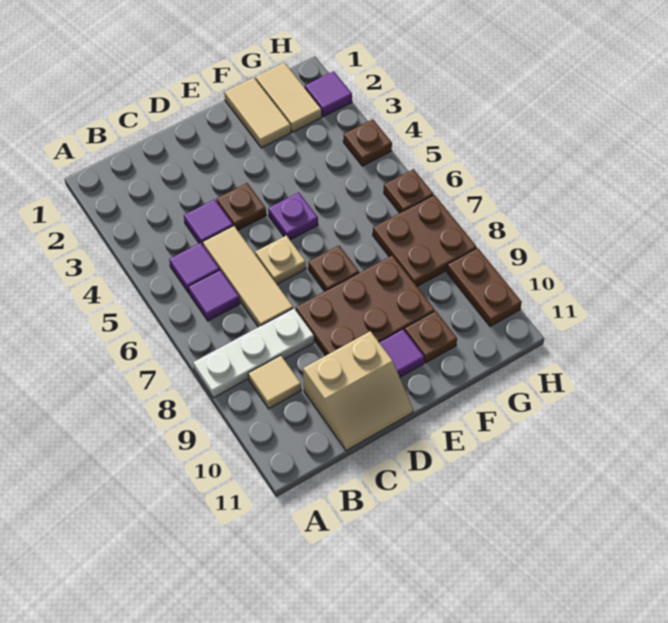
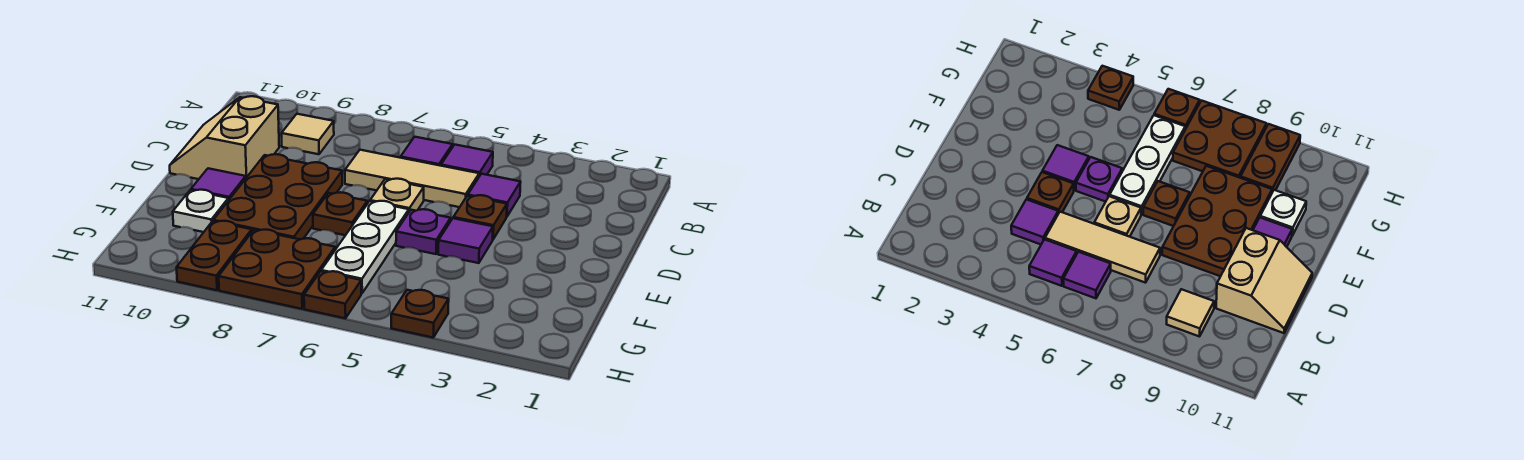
white plate A8:C8 level 1 -> white plate E6:G6 level 1
tan tile F1:F2 level 1 -> none
brown plate F10 level 1 -> white plate F10 level 1
tan tile G1:G2 level 1 -> none
purple tile H2 level 1 -> purple tile E4 level 1
brown plate H9:H10 level 1 -> brown plate G9:H9 level 1

